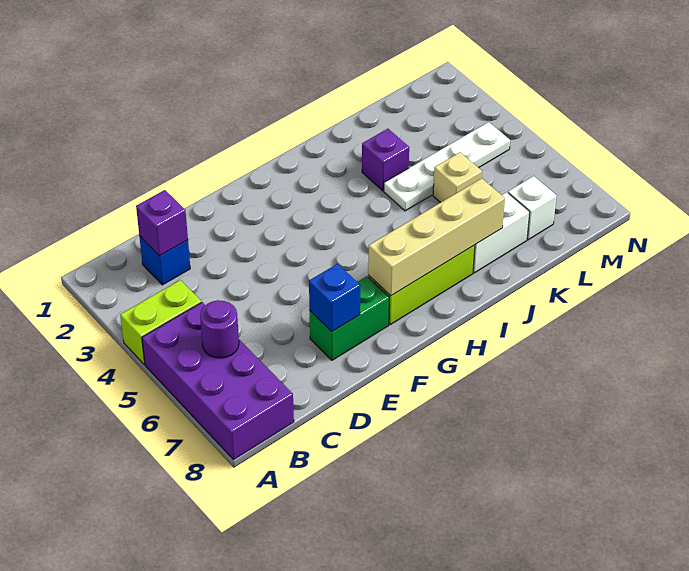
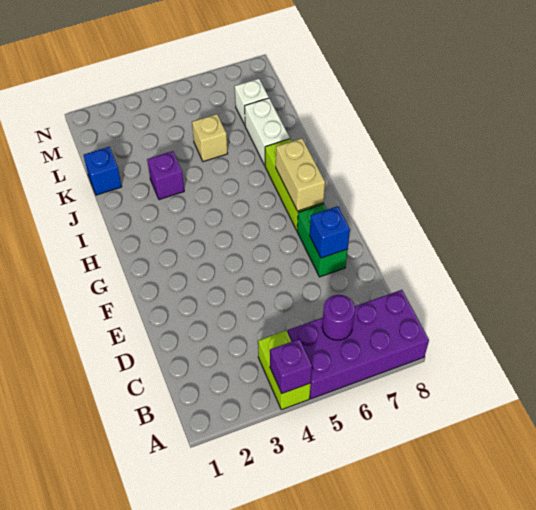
blue brick C2 level 1 -> blue brick K1 level 1
purple brick C2 level 2 -> purple brick A4 level 2
tan brick G7:J7 level 2 -> tan brick G7:H7 level 2
white plate J4:M4 level 1 -> none

